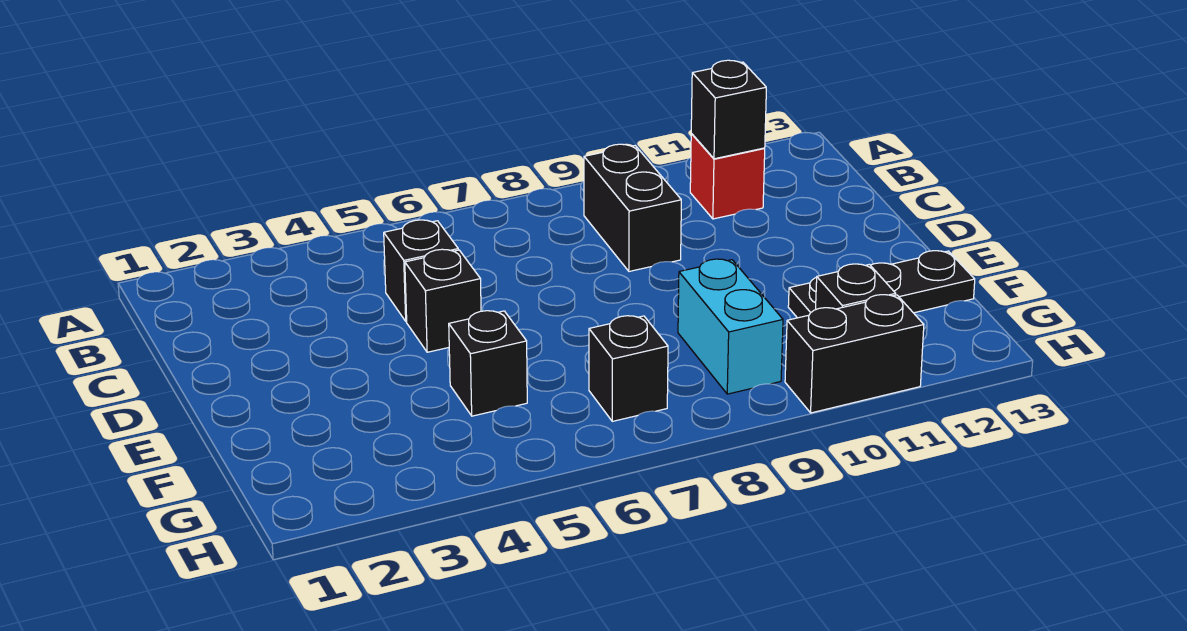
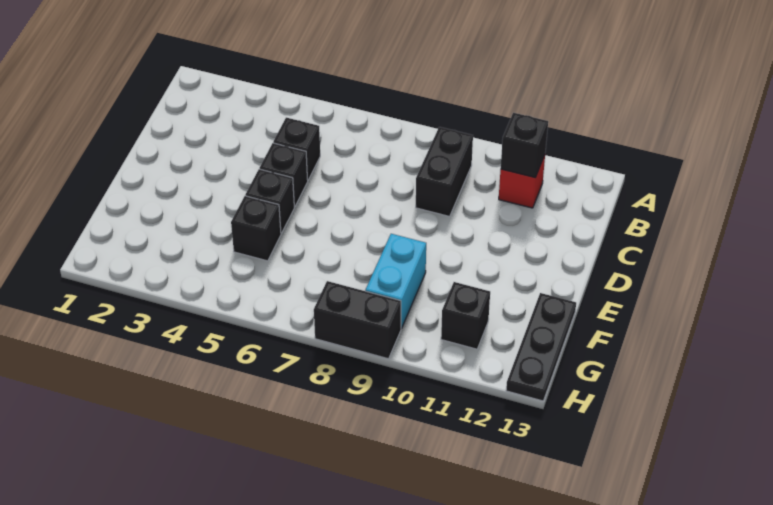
black plate F11:F13 level 1 -> black plate F13:H13 level 1
black brick G7 level 1 -> black brick E5 level 1
black brick H10:H11 level 1 -> black brick H8:H9 level 1

